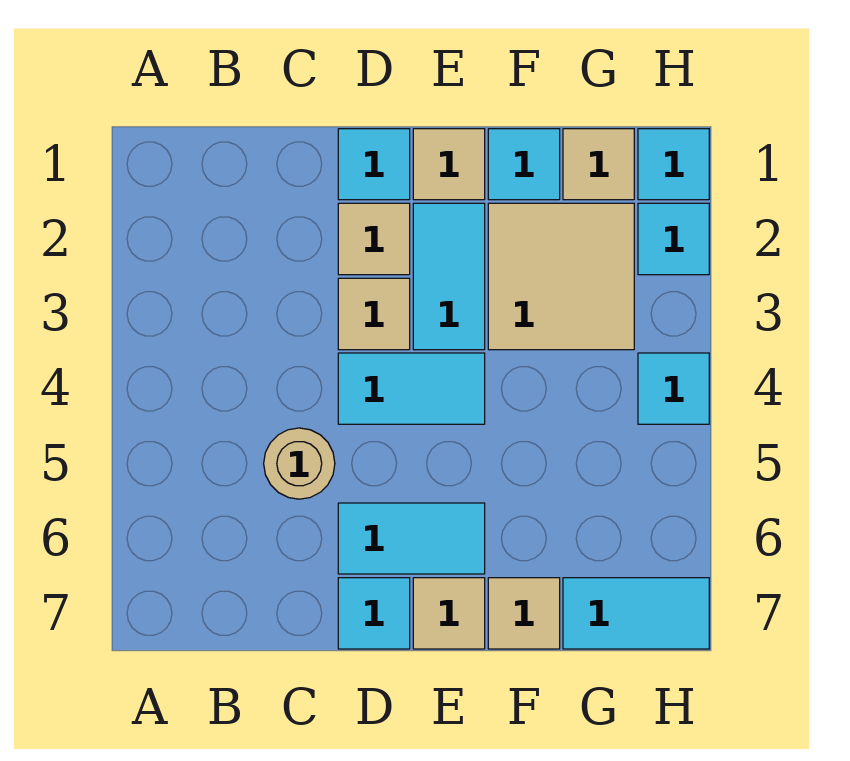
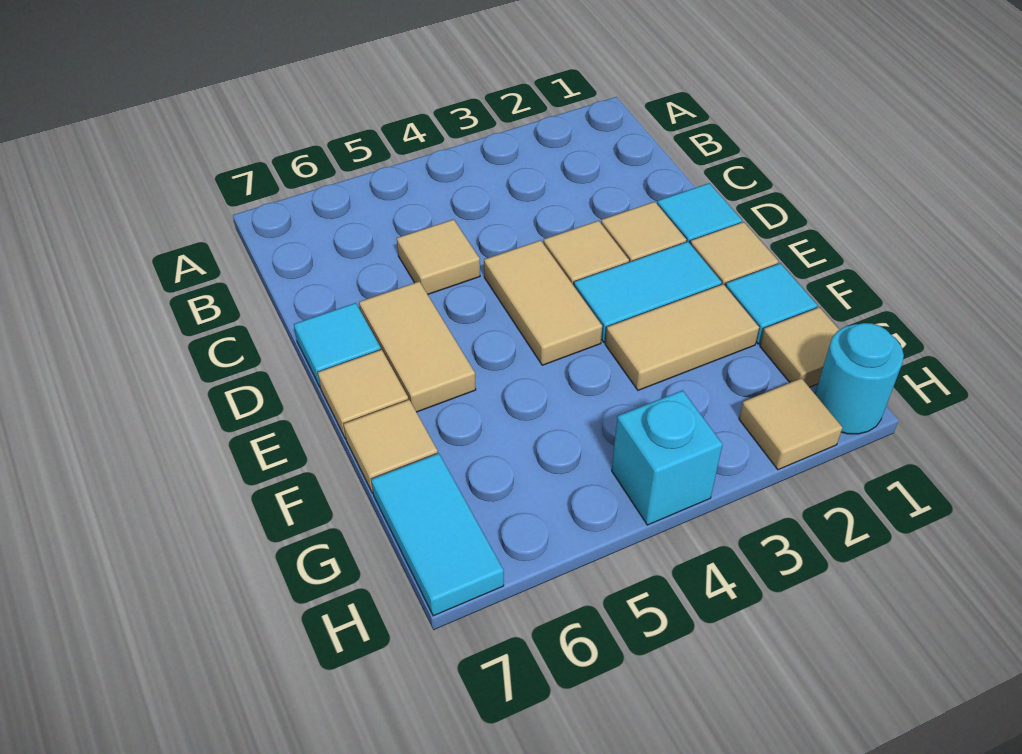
tan round brick C5 level 1 -> tan tile C5 level 1
cyan tile D4:E4 level 1 -> tan tile D4:E4 level 1
cyan tile D6:E6 level 1 -> tan tile D6:E6 level 1
tan tile F2:G3 level 1 -> tan tile F2:F3 level 1
cyan tile H1 level 1 -> cyan round brick H1 level 1
cyan tile H2 level 1 -> tan tile H2 level 1
cyan tile H4 level 1 -> cyan brick H4 level 1

